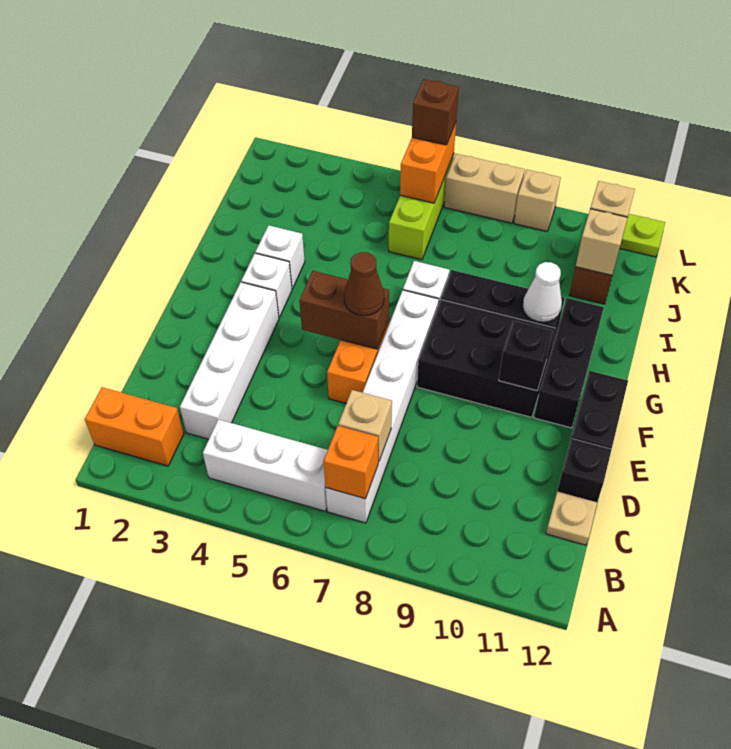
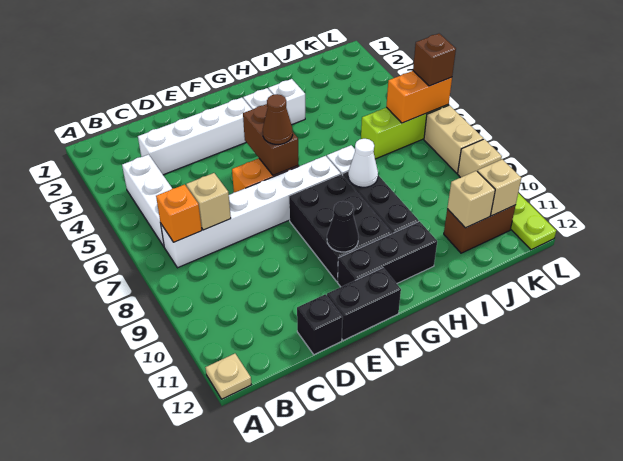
orange brick B1:B2 level 1 -> none
tan plate C12 level 1 -> tan plate A12 level 1
black brick F10 level 2 -> black cone F10 level 2
white cone H10 level 2 -> white cone H8 level 2

